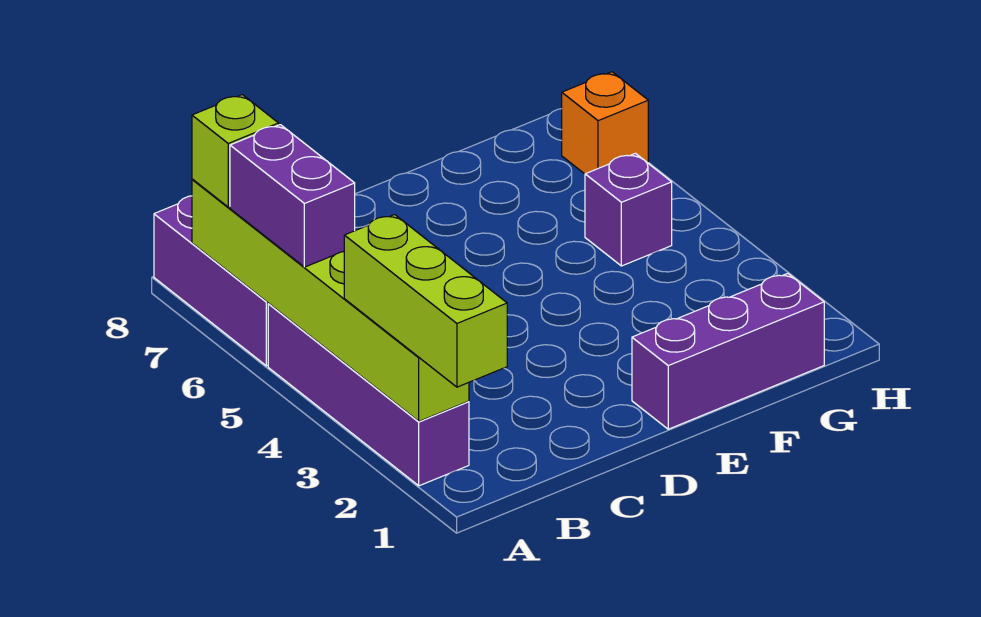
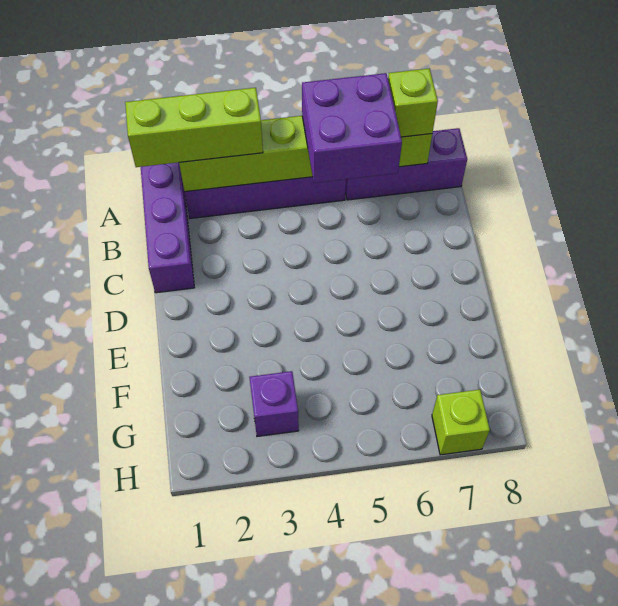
purple brick A5:A6 level 3 -> purple brick A5:B6 level 3
purple brick E1:G1 level 1 -> purple brick A1:C1 level 1
purple brick G5 level 1 -> purple brick G3 level 1
orange brick H7 level 1 -> lime brick H7 level 1

